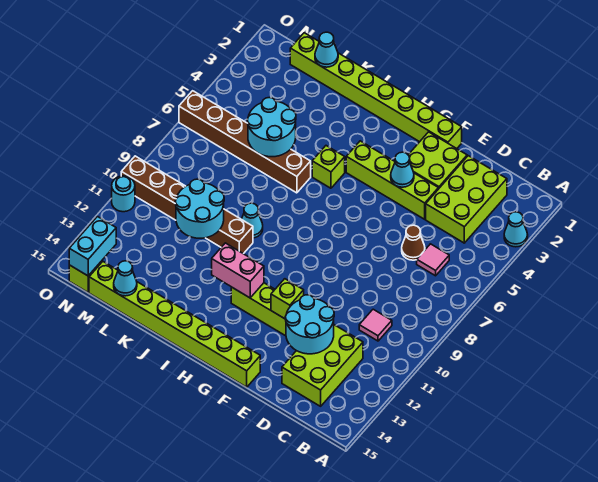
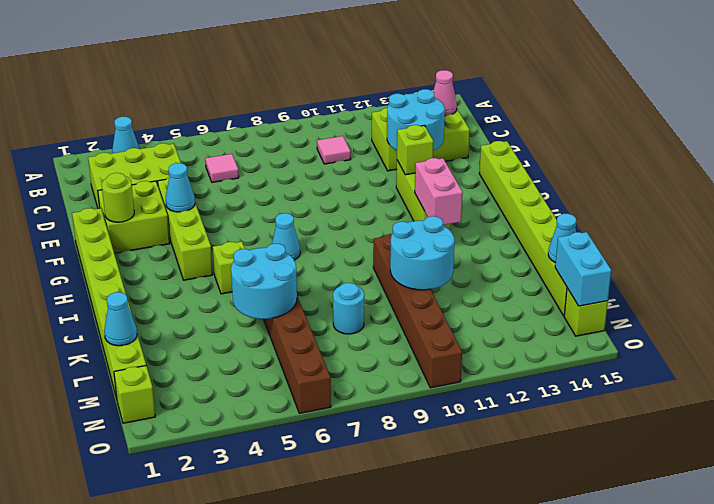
none -> pink cone C14 level 2
brown cone D6 level 1 -> none
none -> lime round brick F2 level 2
cyan cone J9 level 1 -> cyan cone H7 level 1
none -> lime brick N1 level 1
cyan brick N14:N15 level 2 -> cyan brick M15:N15 level 2
cyan round brick O11 level 1 -> cyan round brick L8 level 1

